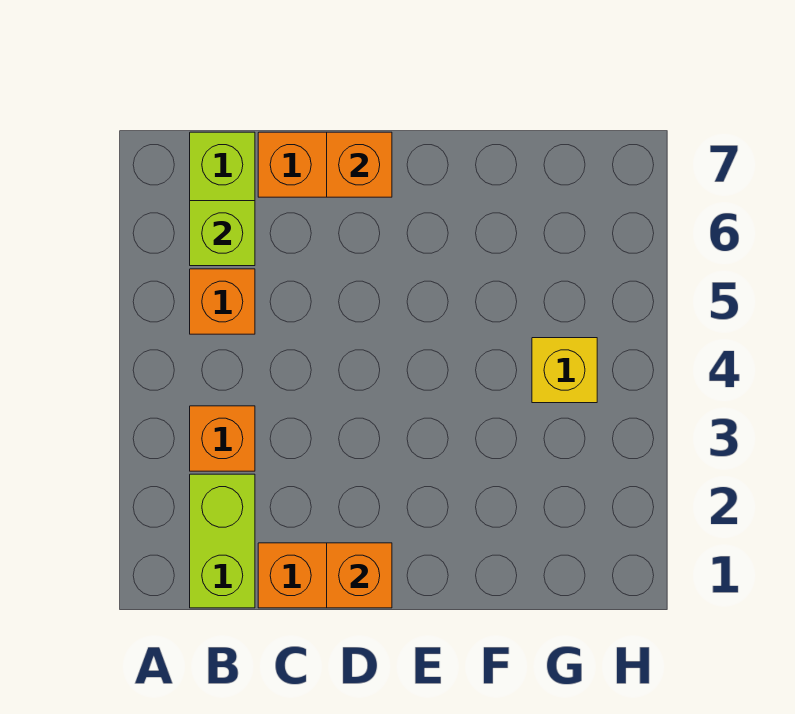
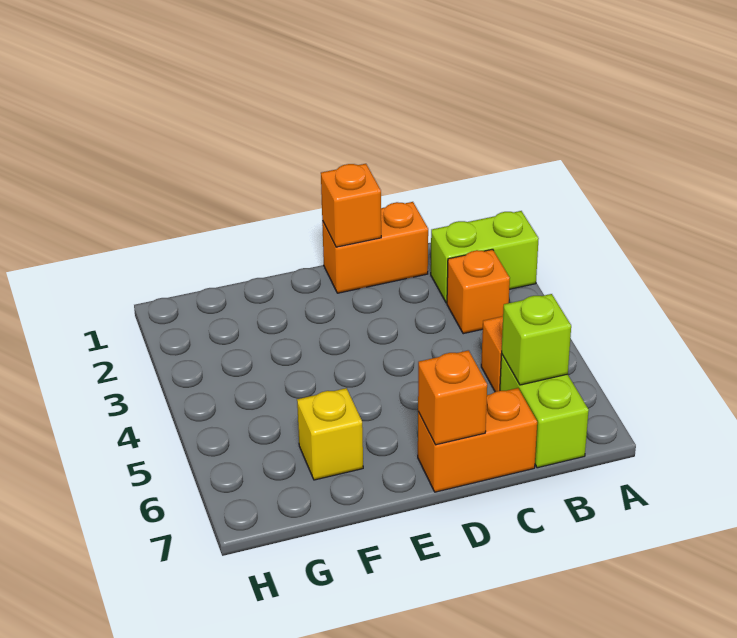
lime brick B1:B2 level 1 -> lime brick A2:B2 level 1
yellow brick G4 level 1 -> yellow brick F6 level 1

